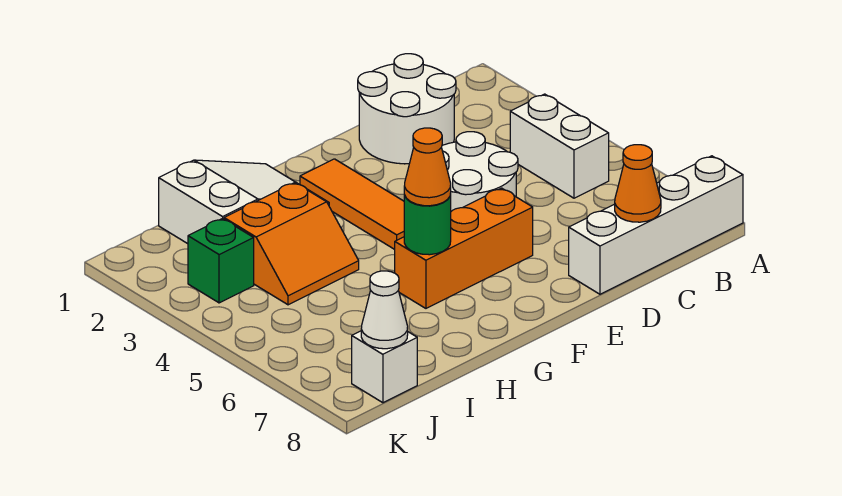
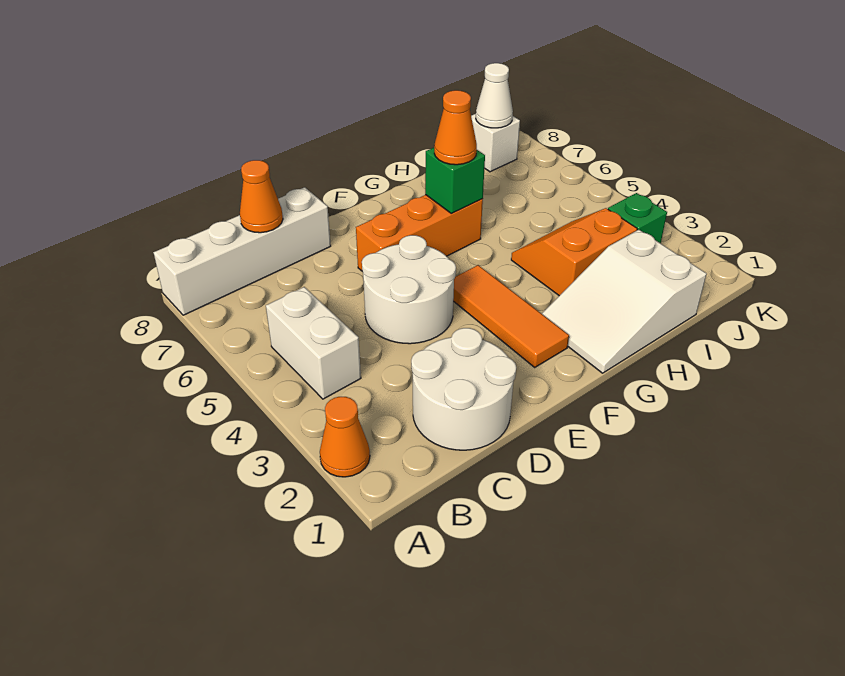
none -> orange cone A2 level 1
green round brick G6 level 2 -> green brick G6 level 2

